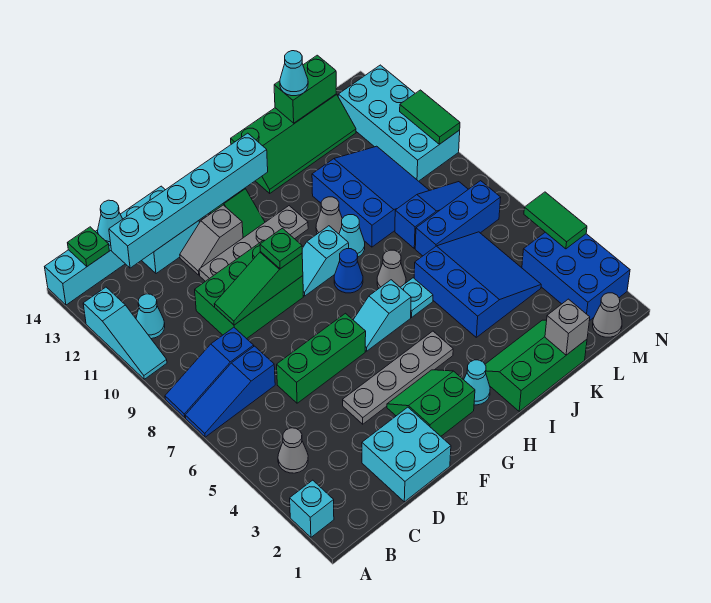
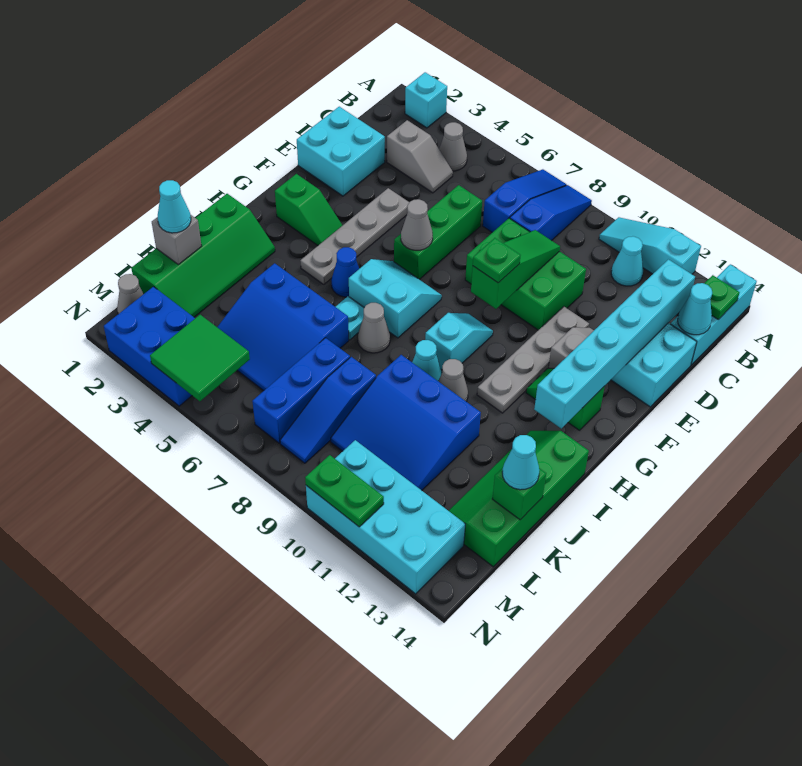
none -> grey slope C3:C4 level 1 top 3
green brick D9:F10 level 1 -> green brick D8:E10 level 1
green slope F2:G3 level 1 top 2 -> green slope G2:G3 level 1 top 2
none -> grey cone F6 level 2
cyan slope G6:H6 level 1 top H -> cyan slope G6:H7 level 1 top H
cyan cone H2 level 1 -> cyan cone K1 level 3
blue cone H8 level 1 -> blue cone H5 level 1
green slope I1:K2 level 1 top 1 -> green slope I1:L2 level 1 top 1
green brick K14:L14 level 2 -> green brick K14 level 2
green tile N4:N5 level 2 -> green tile M4:N5 level 2
green tile N10:N11 level 2 -> green plate N10:N11 level 2

